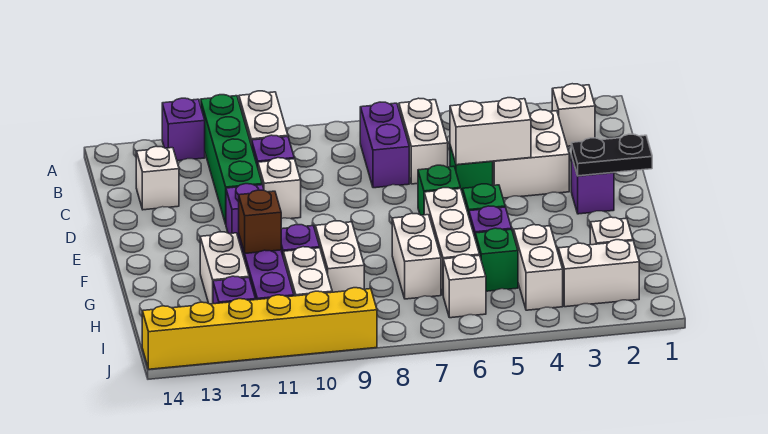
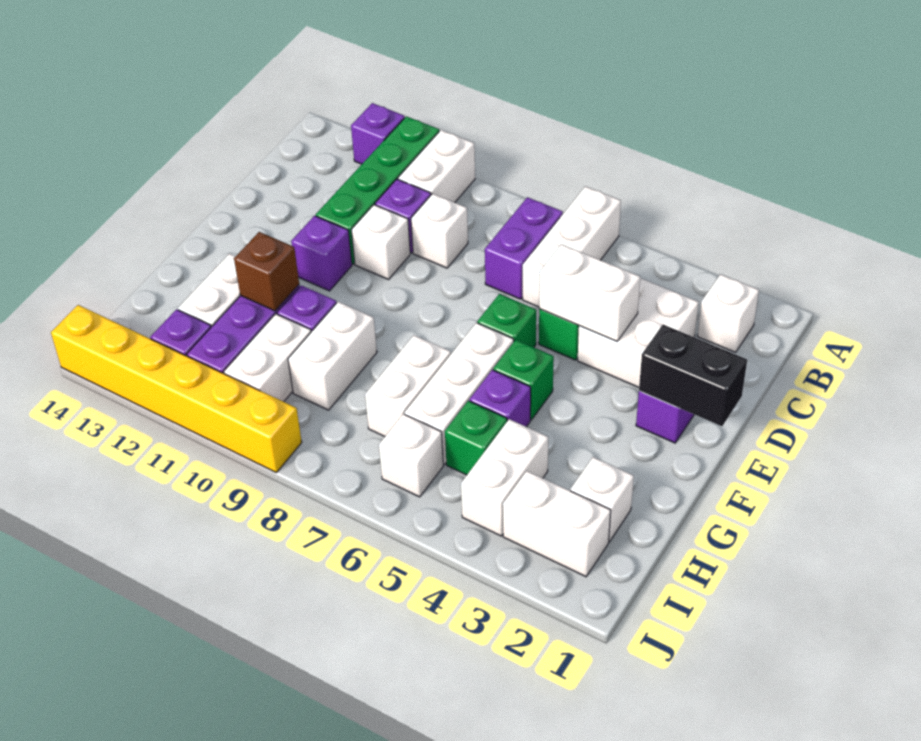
white brick B6:C6 level 1 -> white brick A6:C6 level 1
white brick C13 level 1 -> white brick C9 level 1
black plate E1:E2 level 2 -> black brick E1:E2 level 2

